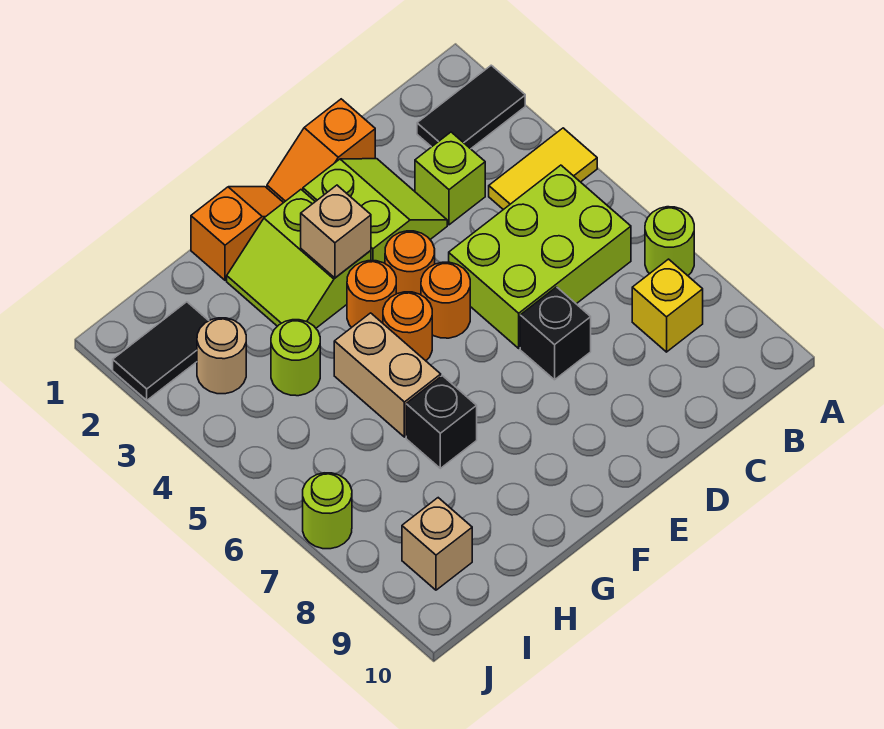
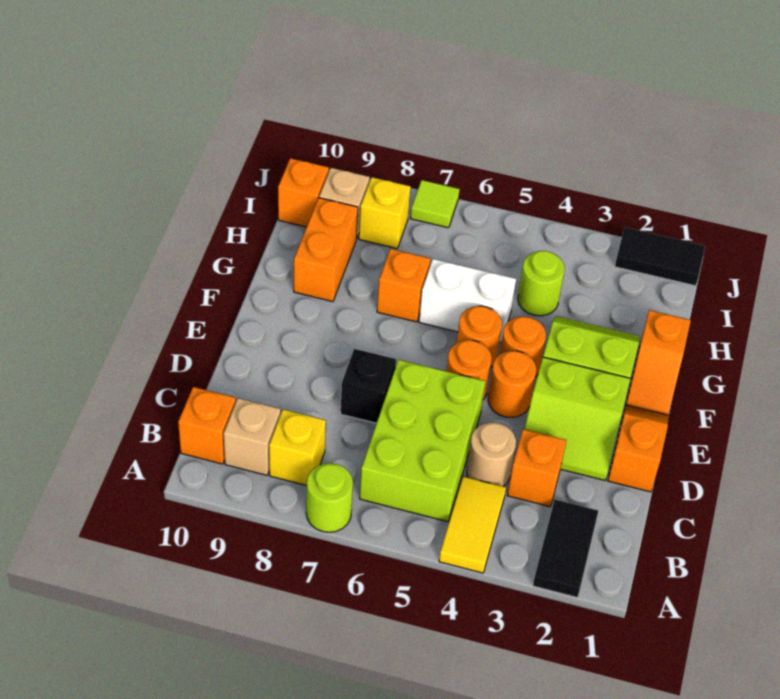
none -> orange brick B10 level 1
lime brick C3 level 1 -> orange brick C3 level 1
tan brick F3 level 2 -> tan brick B9 level 1
tan brick G5:G6 level 1 -> white brick G5:G6 level 1
black brick G7 level 1 -> orange brick G7 level 1
none -> orange brick G9:H9 level 1
black tile I2:J2 level 1 -> black tile J1:J2 level 1
tan round brick I3 level 1 -> tan round brick C4 level 1
none -> yellow brick I8 level 1
none -> orange brick I10 level 1
lime round brick J7 level 1 -> lime tile J7 level 1

